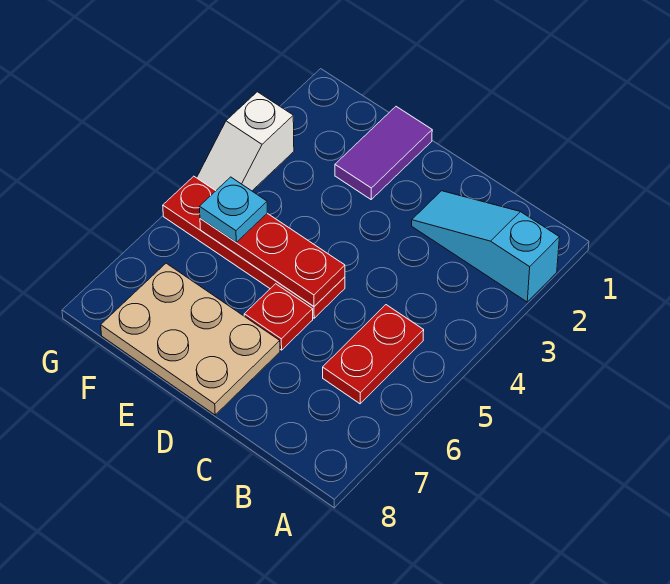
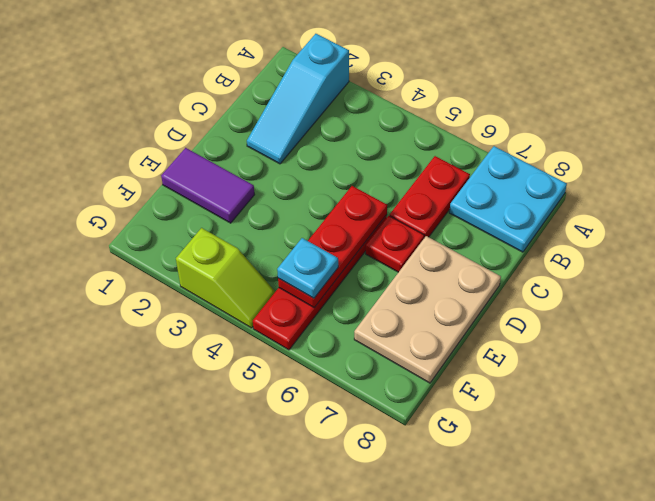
none -> cyan plate A7:B8 level 1
red plate B5:B6 level 1 -> red plate B6:C6 level 1
white slope G3:G4 level 1 top 3 -> lime slope G3:G4 level 1 top 3

